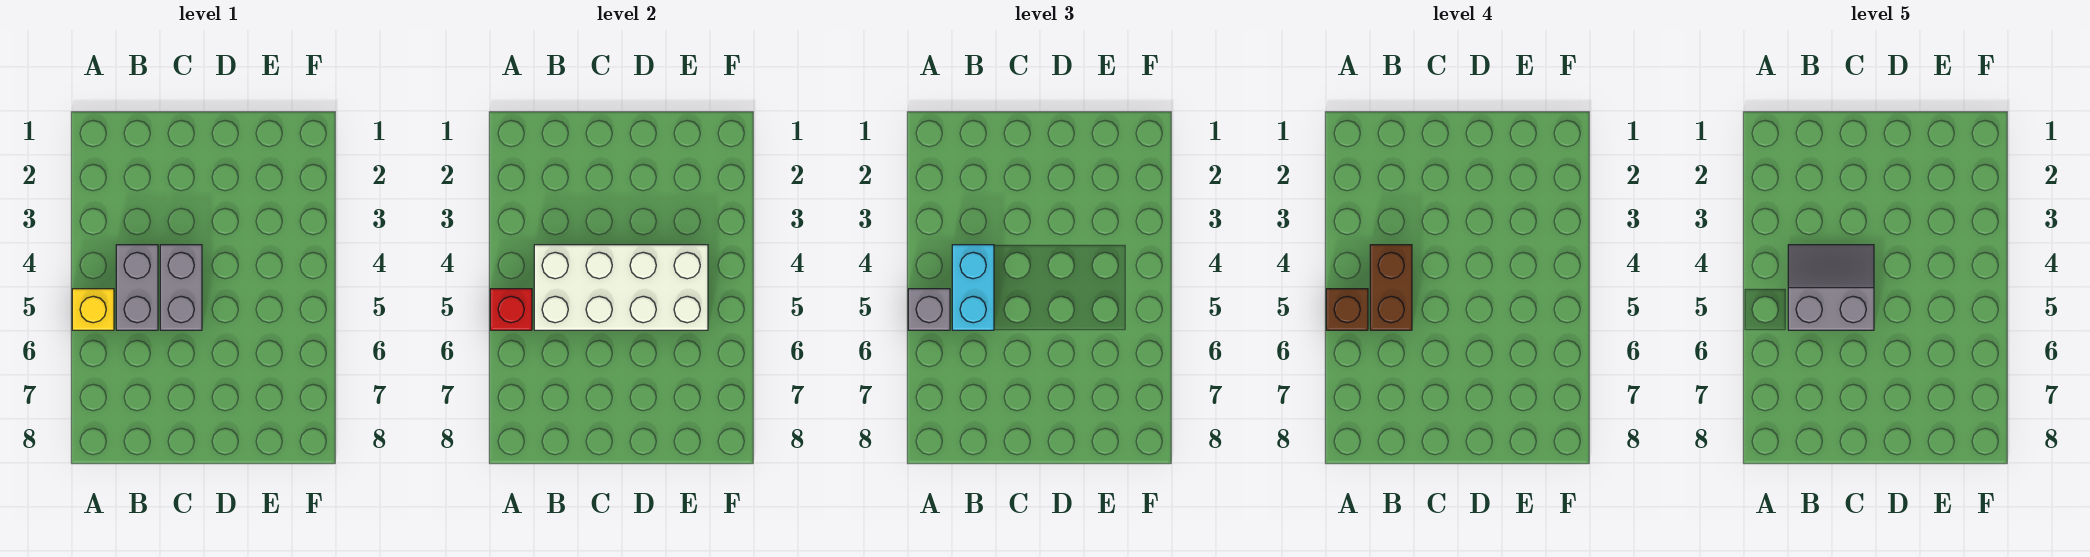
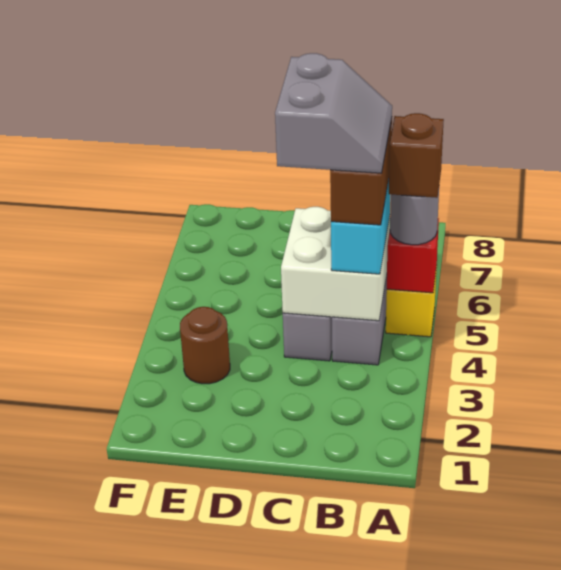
grey brick A5 level 3 -> grey round brick A5 level 3
white brick B4:E5 level 2 -> white brick B4:C5 level 2
grey slope B4:C5 level 5 top 5 -> grey slope B4:C5 level 5 top C
none -> brown round brick E3 level 1

